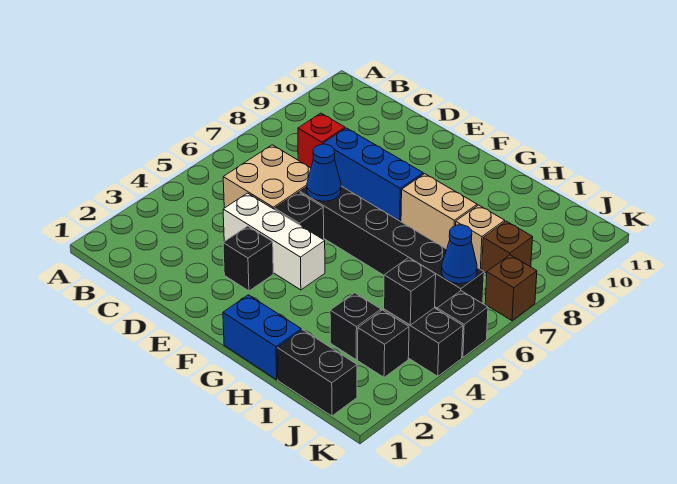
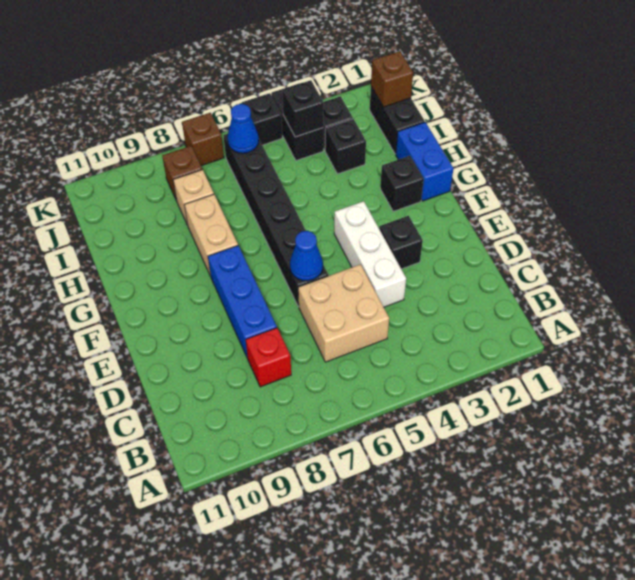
black brick E5 level 1 -> black brick G2 level 1
none -> brown brick J1 level 2

